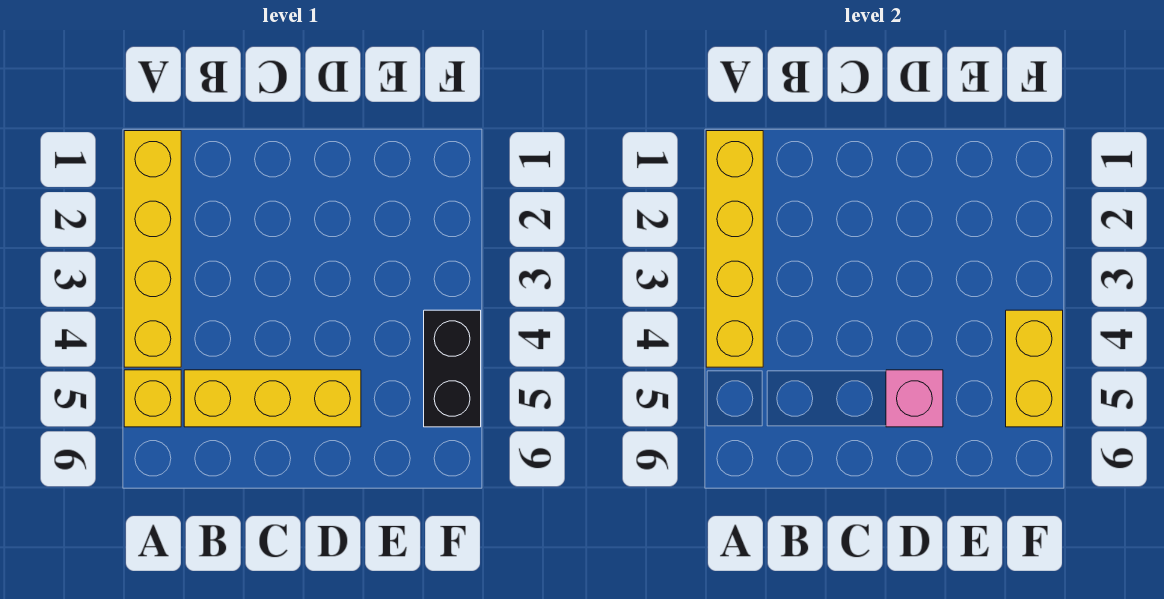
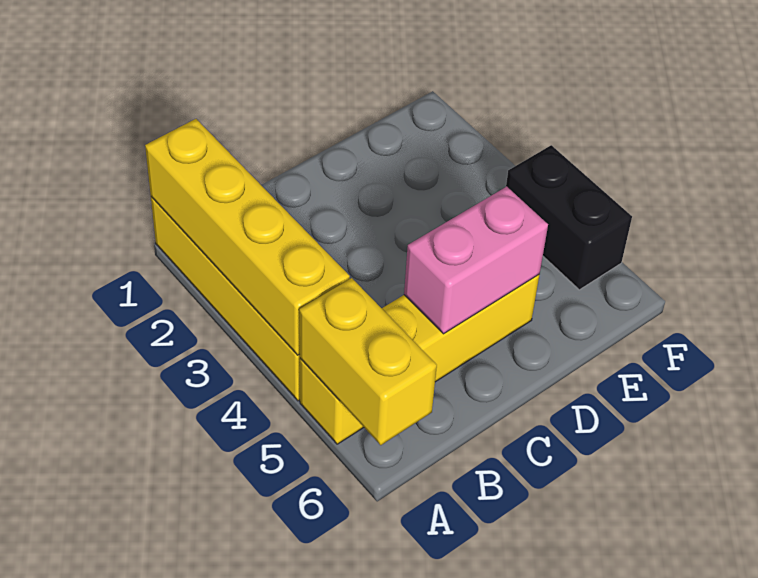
pink brick D5 level 2 -> pink brick C5:D5 level 2
yellow brick F4:F5 level 2 -> yellow brick A5:A6 level 2

